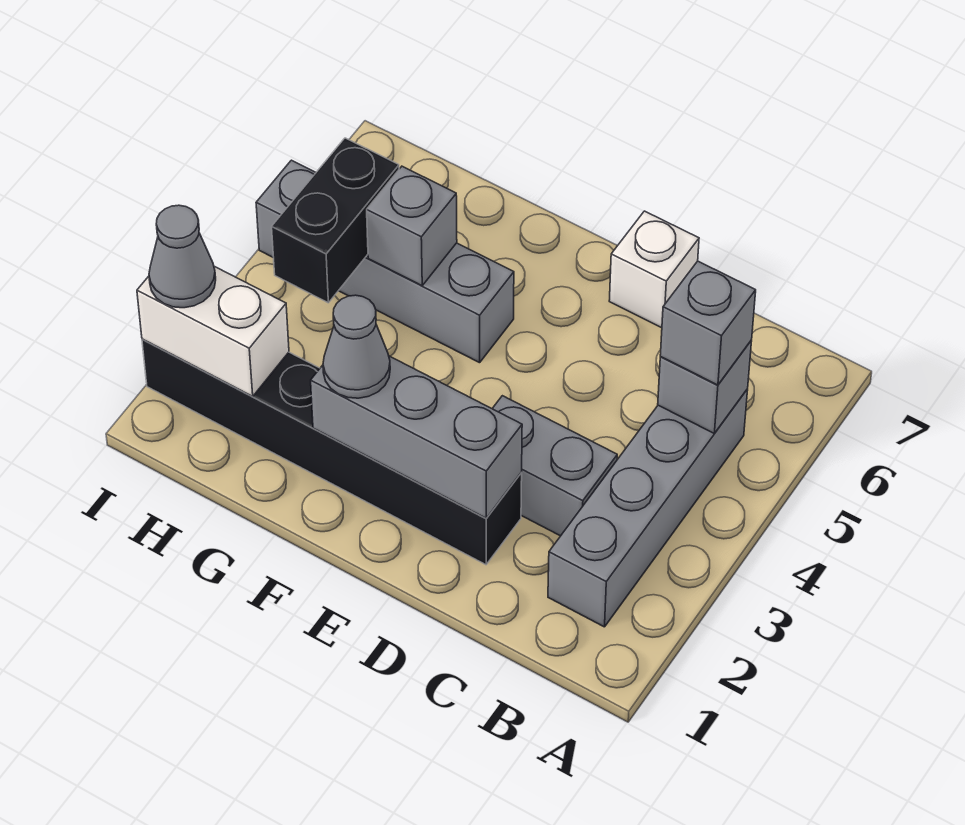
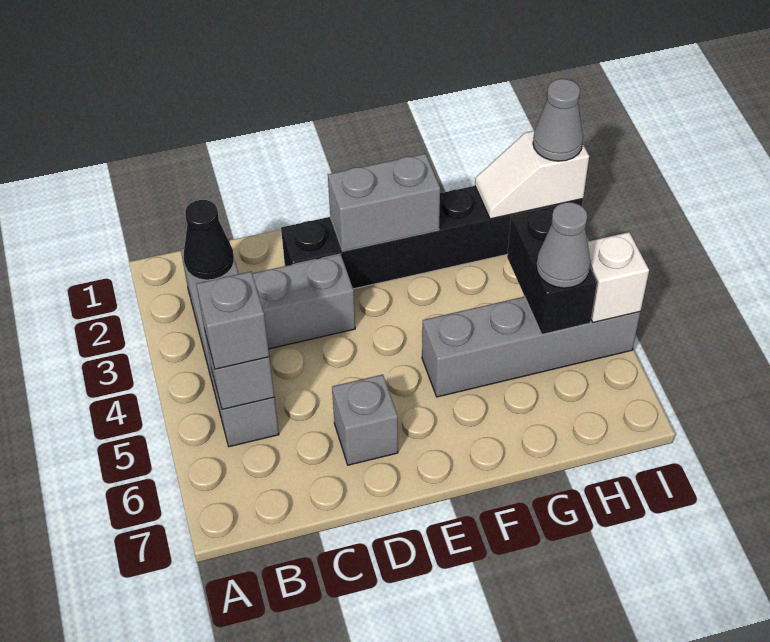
none -> black cone B2 level 2
grey brick D2:F2 level 2 -> grey brick E2:F2 level 2
white brick D7 level 1 -> white brick I5 level 2
grey cone F2 level 3 -> grey cone H5 level 3
grey brick G5 level 2 -> grey brick D6 level 1
white brick H2:I2 level 2 -> white slope H2:I2 level 2 top I

